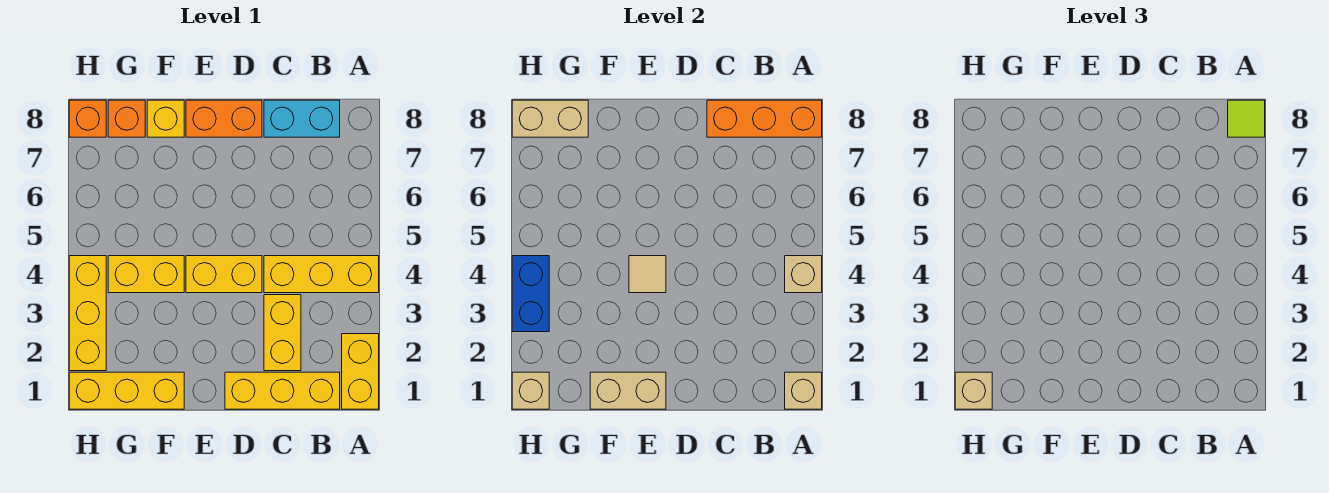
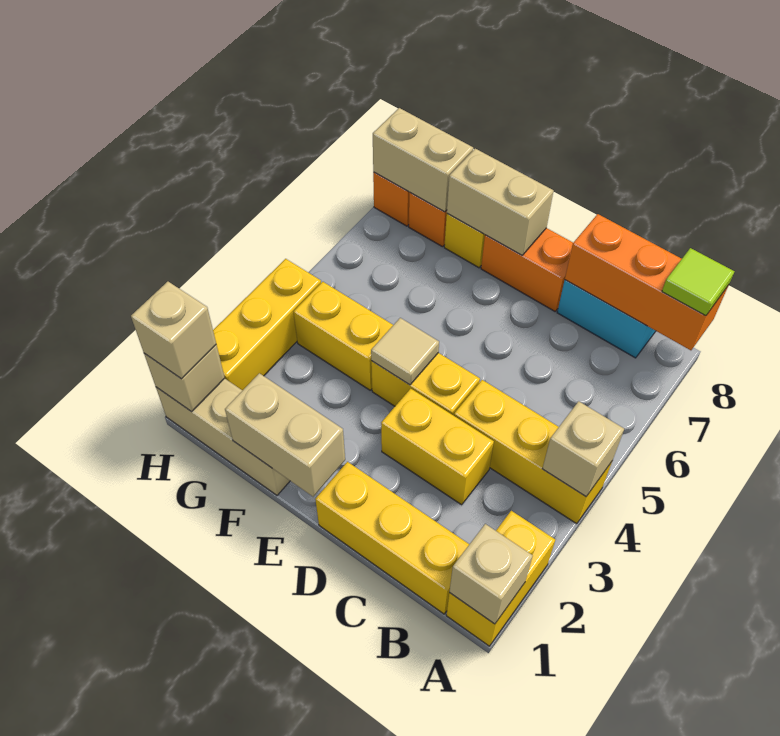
yellow brick C2:C3 level 1 -> yellow brick C3:D3 level 1
none -> tan brick E8:F8 level 2
yellow brick F1:H1 level 1 -> tan brick F1:H1 level 1
blue brick H3:H4 level 2 -> none

